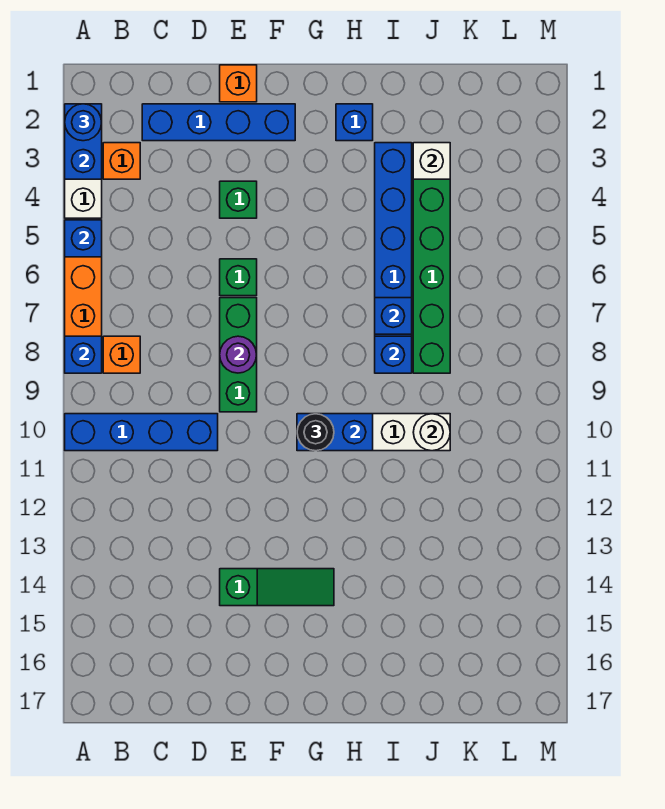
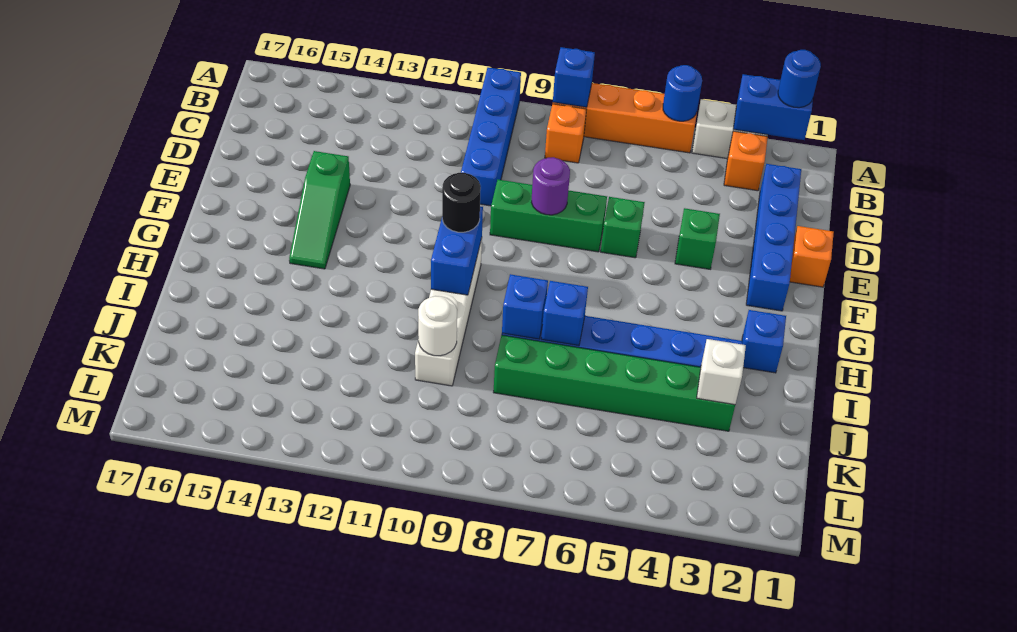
blue brick A5 level 2 -> blue round brick A5 level 2

